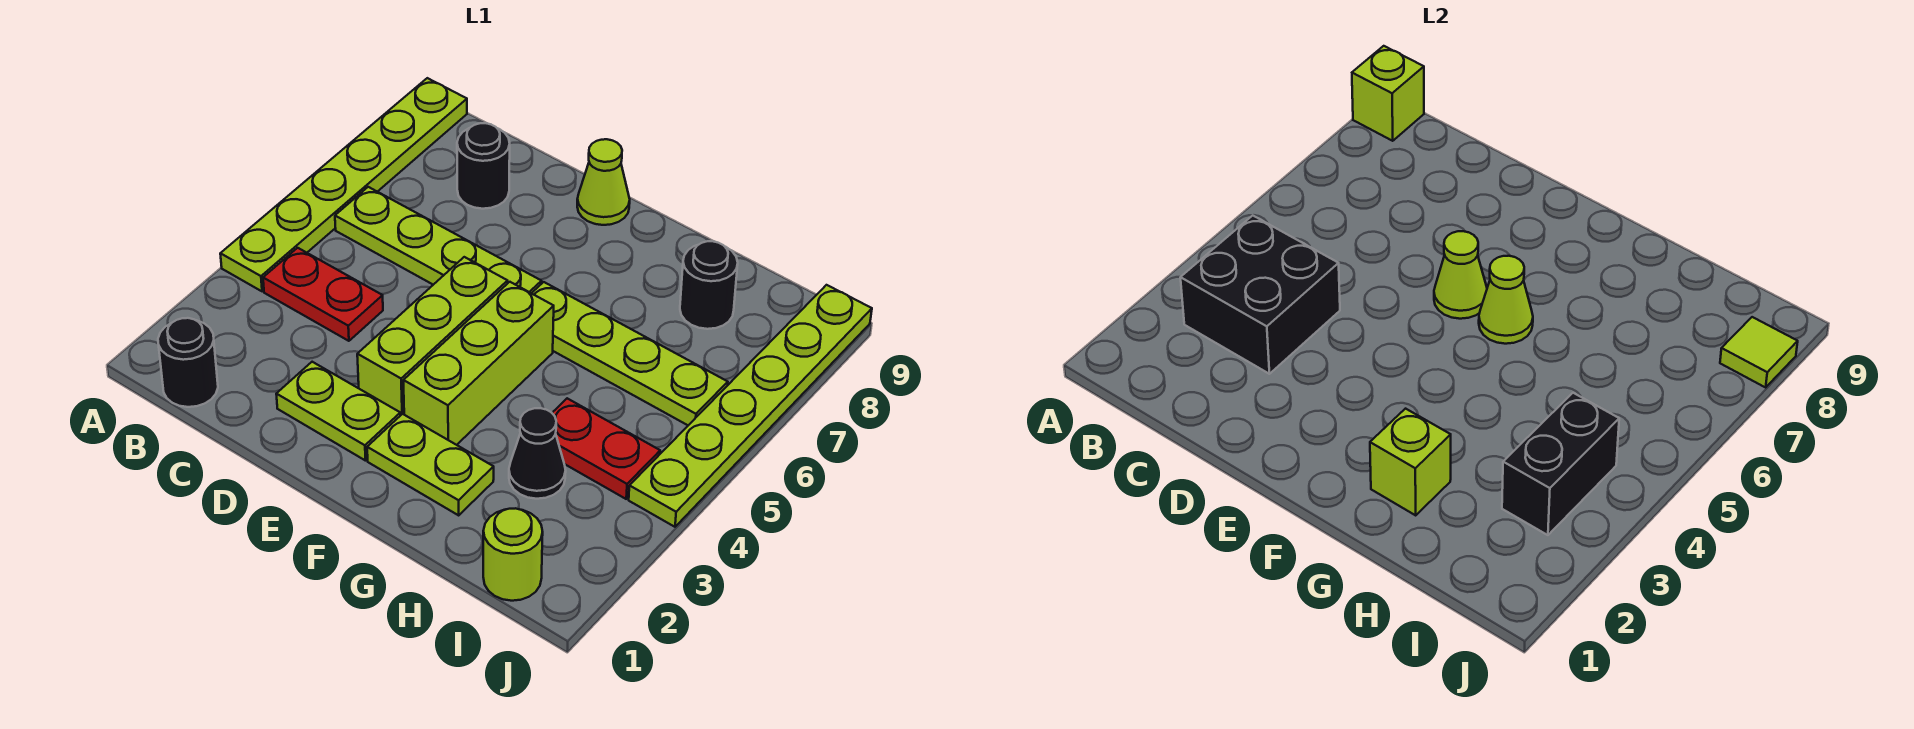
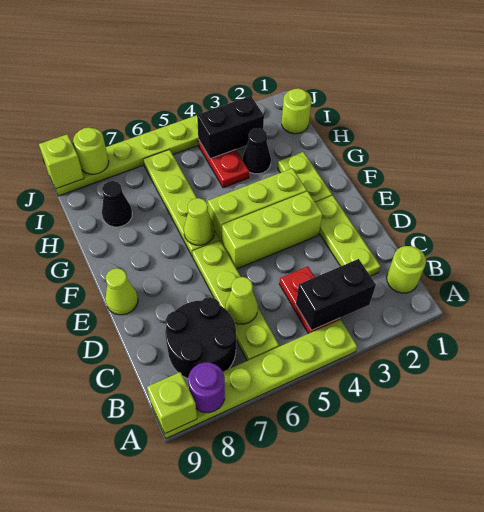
none -> purple round brick A8 level 2
black round brick B1 level 1 -> lime round brick B1 level 1
black brick B3:C4 level 2 -> black brick B3:B4 level 2
black round brick C8 level 1 -> black round brick B7:C8 level 1
lime plate D2:E2 level 1 -> lime plate C2:E2 level 1
lime cone E6 level 2 -> lime cone C6 level 2
lime brick G2 level 2 -> lime brick J9 level 2
black round brick H8 level 1 -> black cone H8 level 1
lime tile J8 level 2 -> lime round brick J8 level 2

